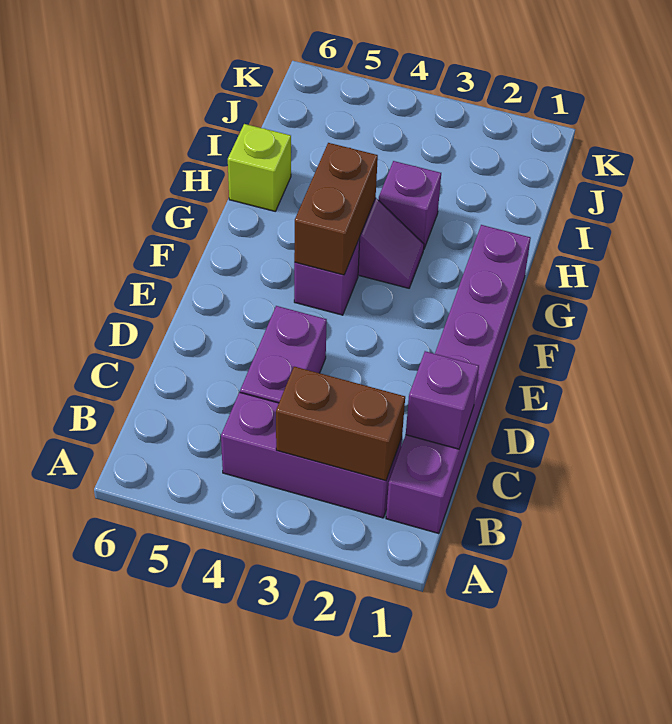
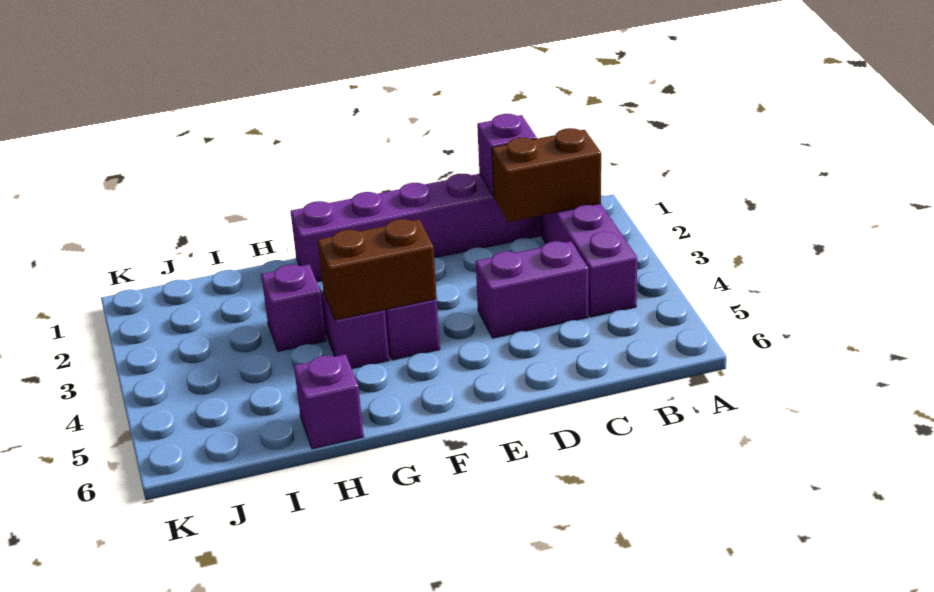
brown brick B2:B3 level 2 -> brown brick B2:C2 level 2
lime brick H6 level 1 -> purple brick H6 level 1

